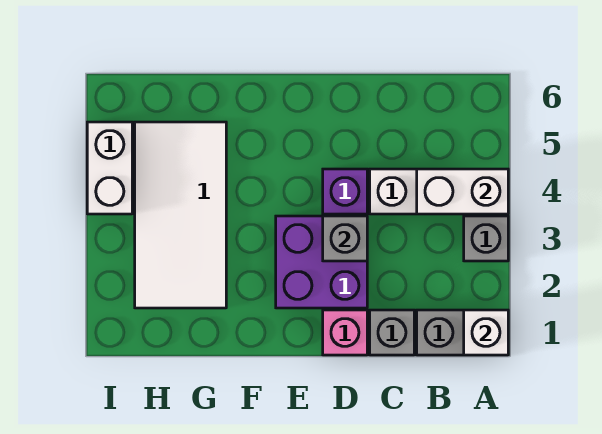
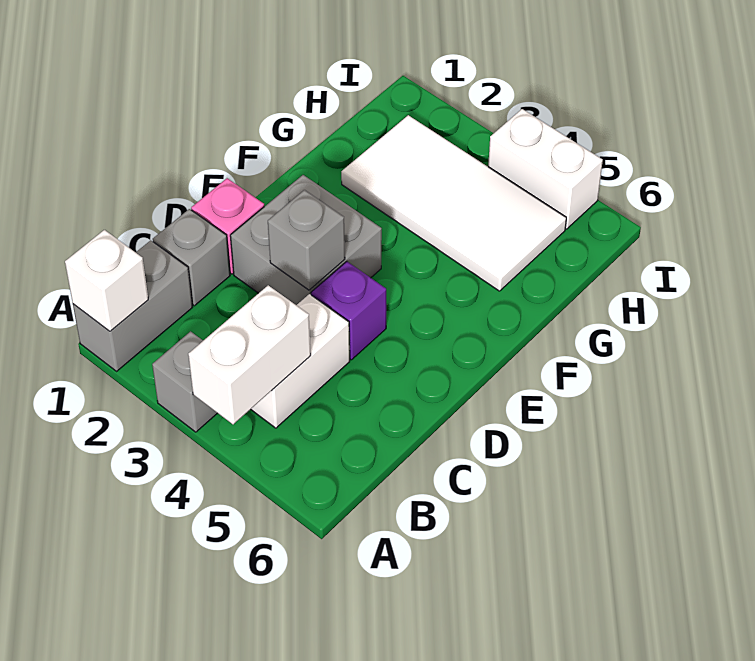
purple brick D2:E3 level 1 -> grey brick D2:E3 level 1

